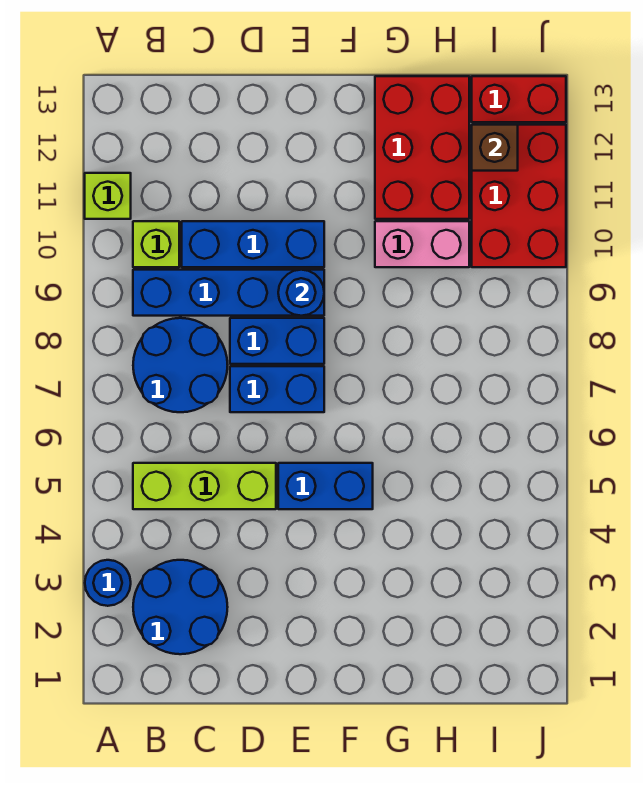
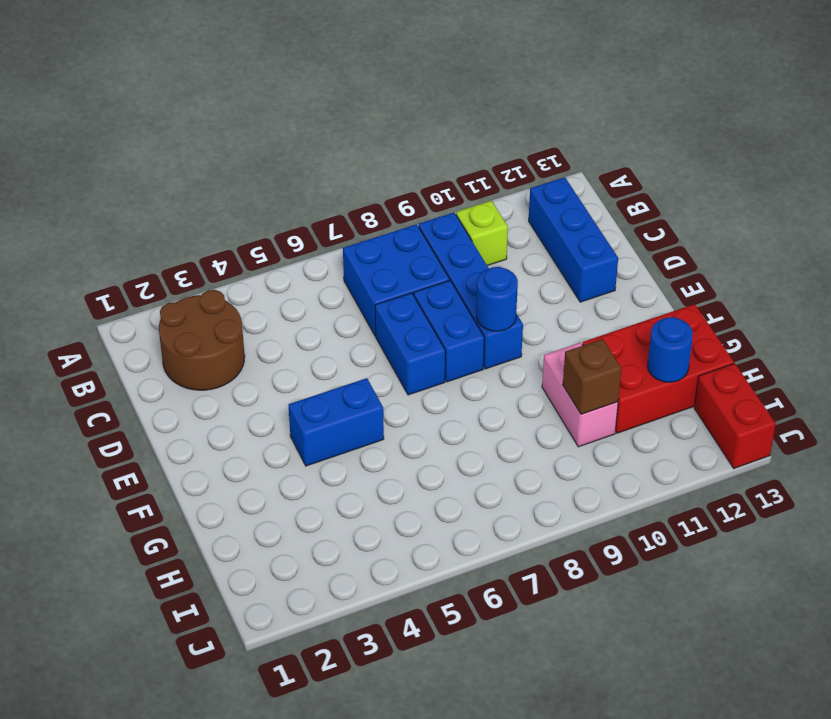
blue round brick A3 level 1 -> blue round brick H12 level 2
lime brick A11 level 1 -> none
blue round brick B2:C3 level 1 -> brown round brick B2:C3 level 1
lime brick B5:D5 level 1 -> none
blue round brick B7:C8 level 1 -> blue brick B7:C8 level 1
blue brick C10:E10 level 1 -> blue brick B12:D12 level 1
blue brick E5:F5 level 1 -> blue brick F4:F5 level 1
red brick I10:J12 level 1 -> none
brown brick I12 level 2 -> brown brick H10 level 2

